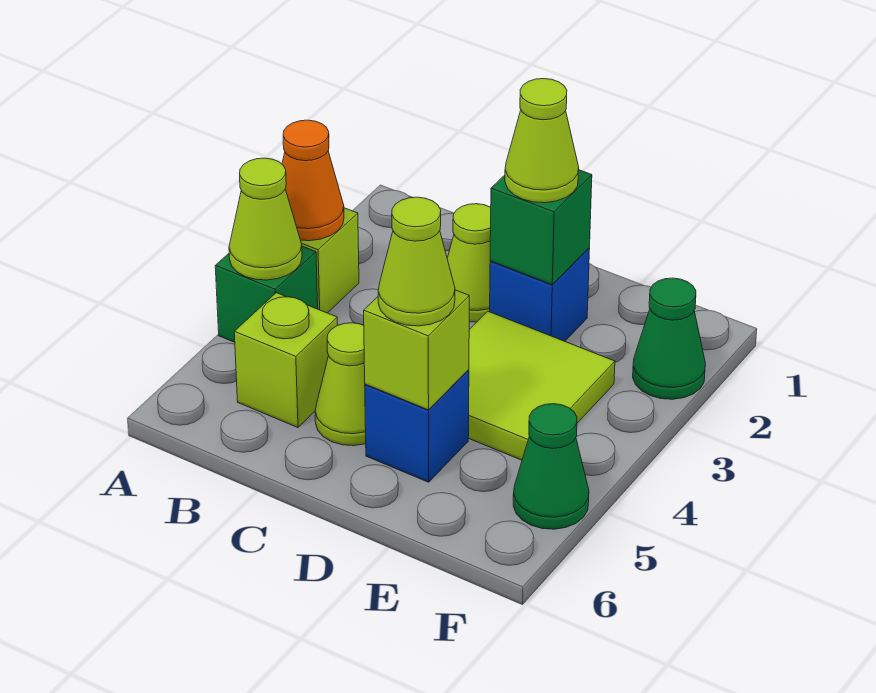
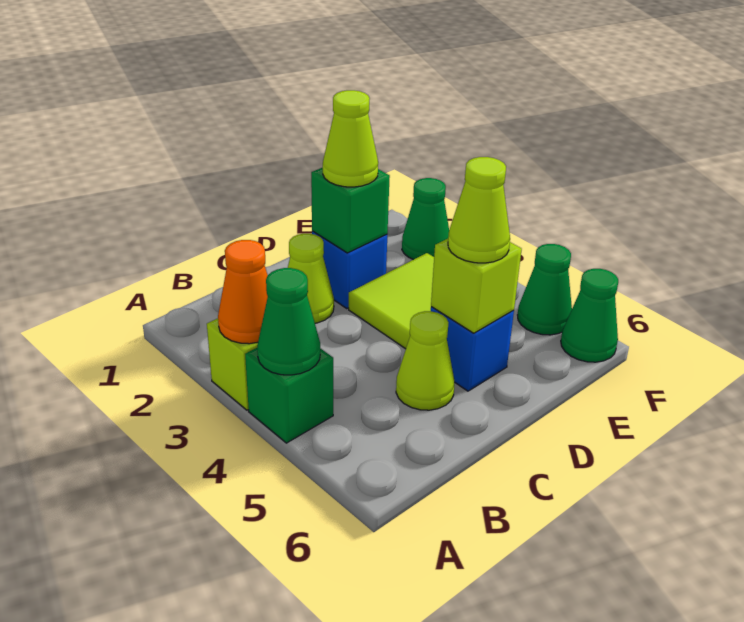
lime cone A4 level 2 -> green cone A4 level 2
lime brick B5 level 1 -> none
none -> green cone F6 level 1

